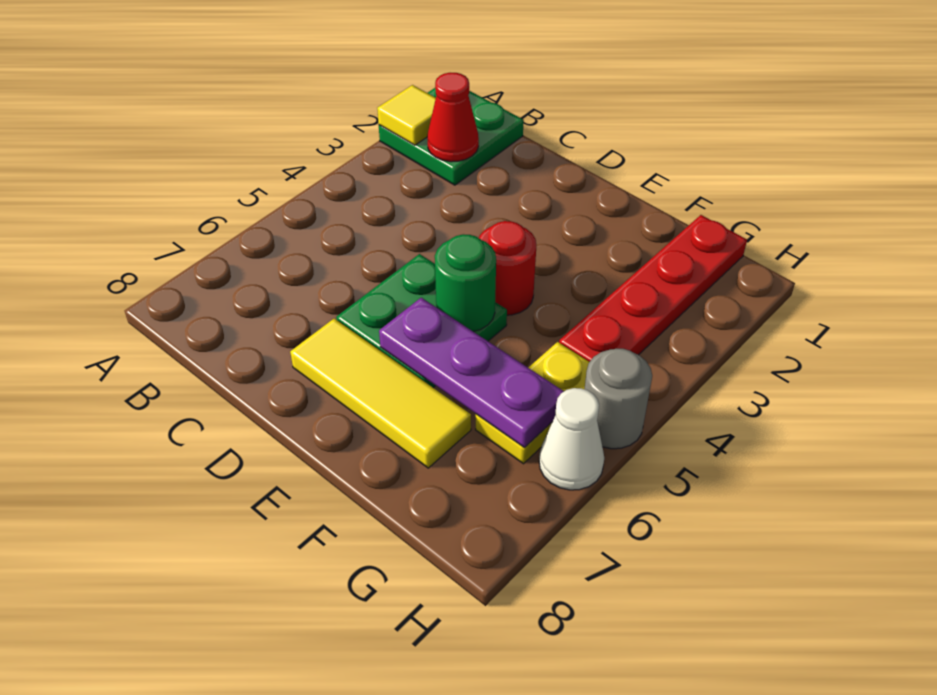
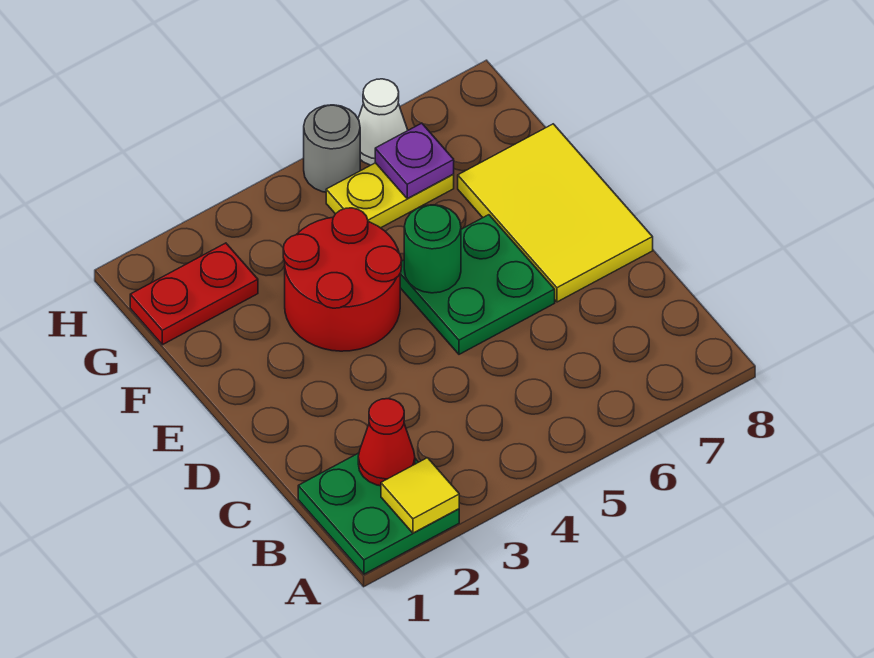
yellow tile D7:F7 level 1 -> yellow tile D7:F8 level 1
red round brick E4 level 1 -> red round brick E3:F4 level 1
purple plate E6:G6 level 2 -> purple plate G6 level 2
red plate G1:G4 level 1 -> red plate G1:G2 level 1

